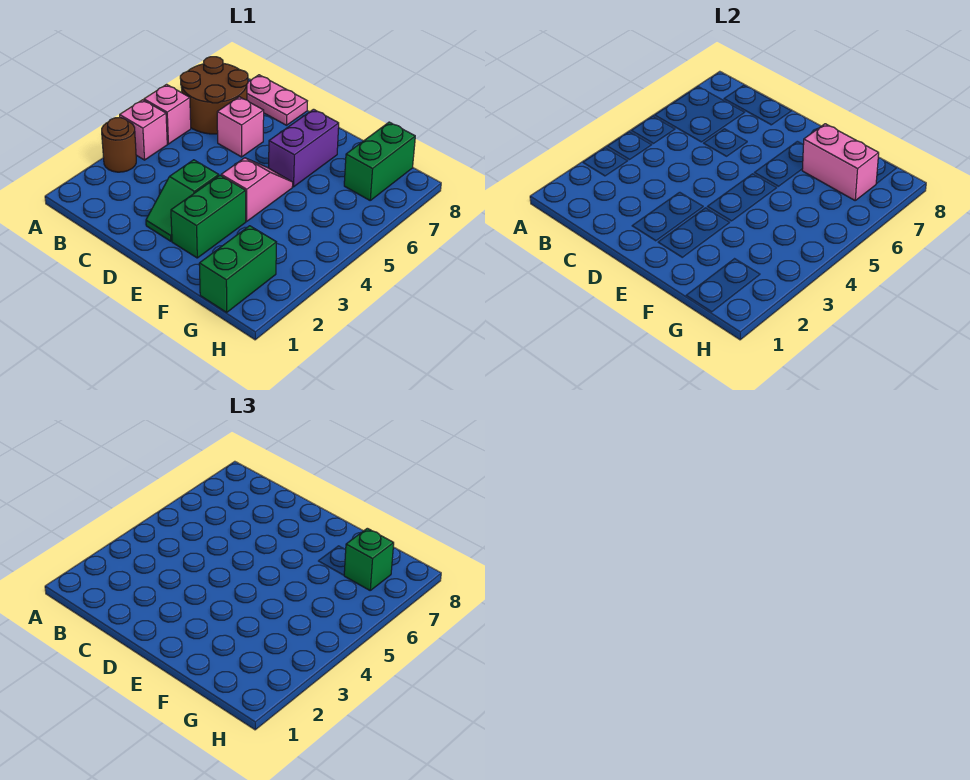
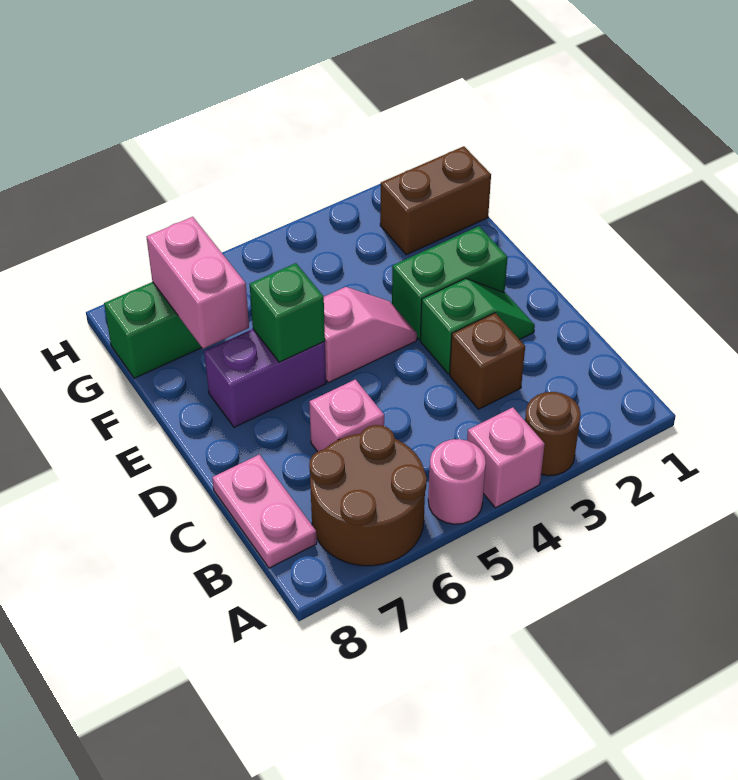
pink brick A5 level 1 -> pink round brick A5 level 1
none -> brown brick C3 level 1
pink slope E4:E5 level 1 top 4 -> pink slope E4:E5 level 1 top 5
green brick G1:G2 level 1 -> brown brick G1:G2 level 1
green brick G7 level 3 -> green brick E6 level 2

